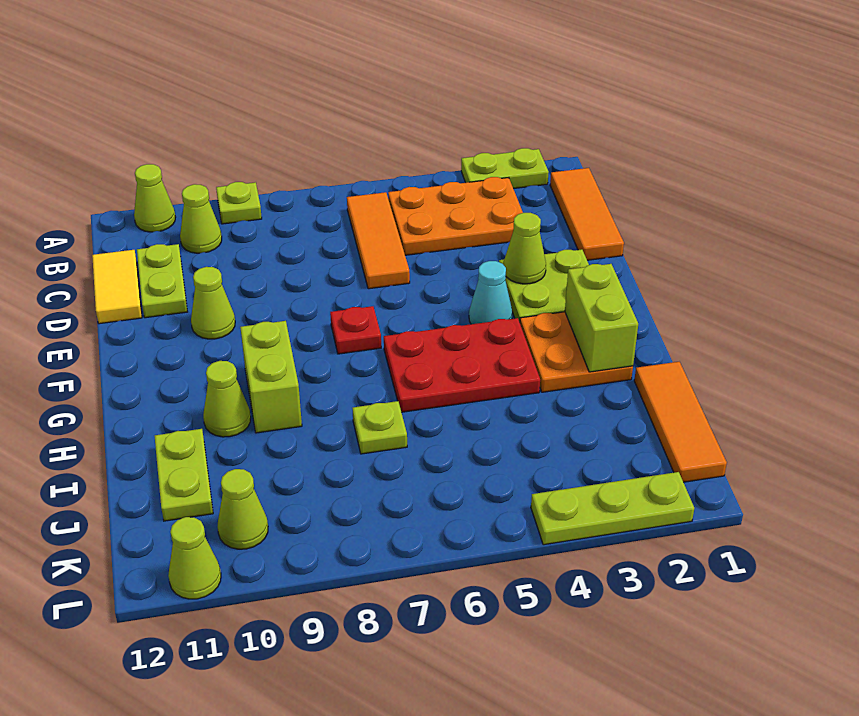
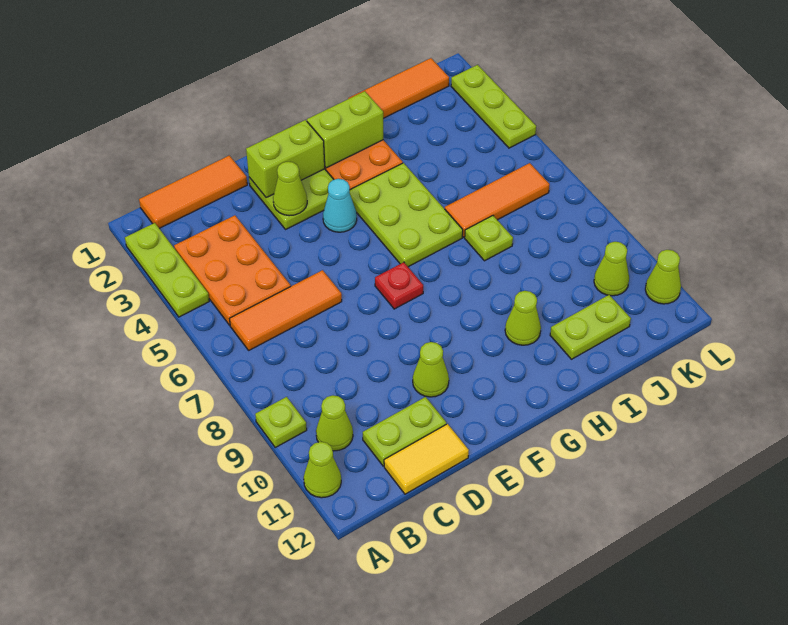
lime plate A2:A3 level 1 -> lime plate A2:A4 level 1
red plate G4:H6 level 1 -> lime plate G4:H6 level 1
lime brick G9:H9 level 1 -> lime brick E2:F2 level 2
none -> orange tile I6:K6 level 1

